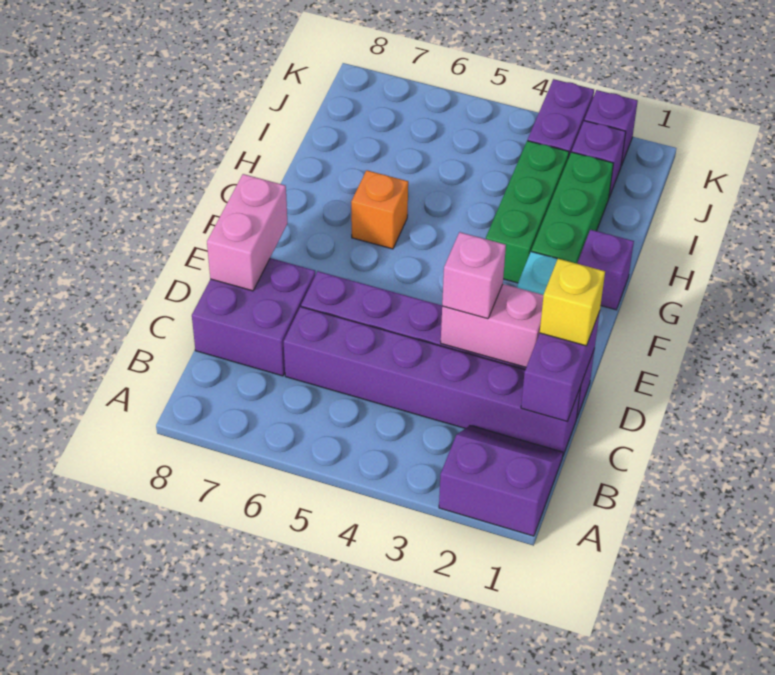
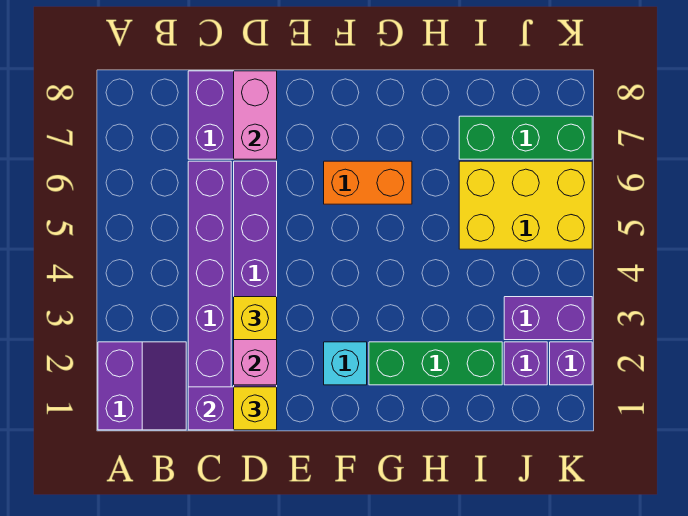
pink brick D3 level 3 -> yellow brick D3 level 3
pink brick D8:E8 level 2 -> pink brick D7:D8 level 2
purple brick G1 level 1 -> none
green brick G3:I3 level 1 -> green brick I7:K7 level 1
orange brick G6 level 1 -> orange brick F6:G6 level 1
none -> yellow brick I5:K6 level 1

